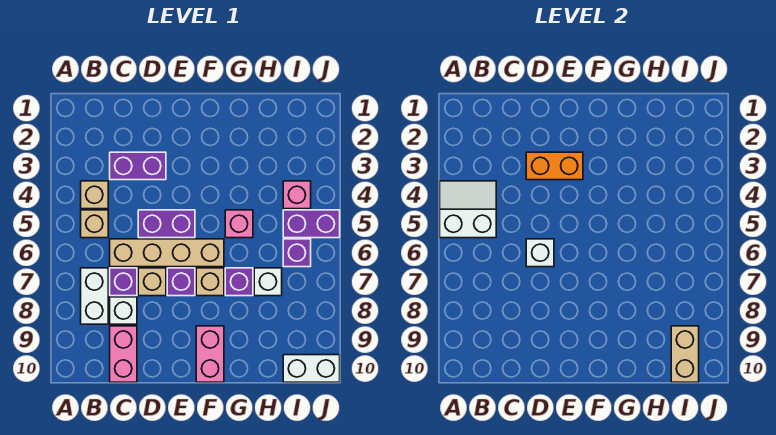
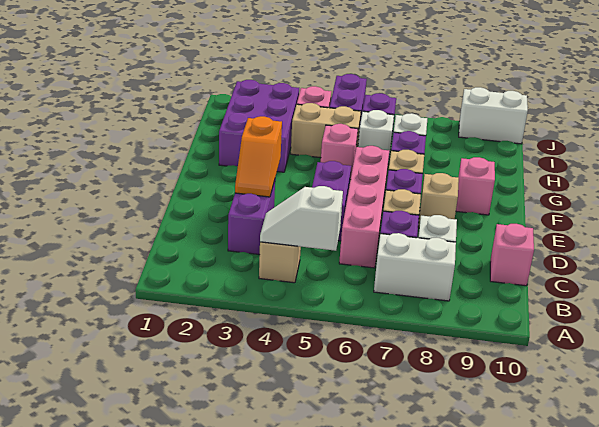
white slope A4:B5 level 2 top 5 -> white slope B4:B5 level 2 top 5
tan brick B5 level 1 -> tan brick E8 level 1
tan brick C6:F6 level 1 -> pink brick C6:F6 level 1
pink brick C9:C10 level 1 -> pink brick C10 level 1
orange brick D3:E3 level 2 -> orange slope D3:E3 level 2 top E
white brick D6 level 2 -> white brick H6 level 1
pink brick F9:F10 level 1 -> pink brick F9 level 1
none -> purple brick G2:I3 level 1
tan brick I9:I10 level 2 -> tan brick H4:H5 level 1
white brick I10:J10 level 1 -> white brick J9:J10 level 1

